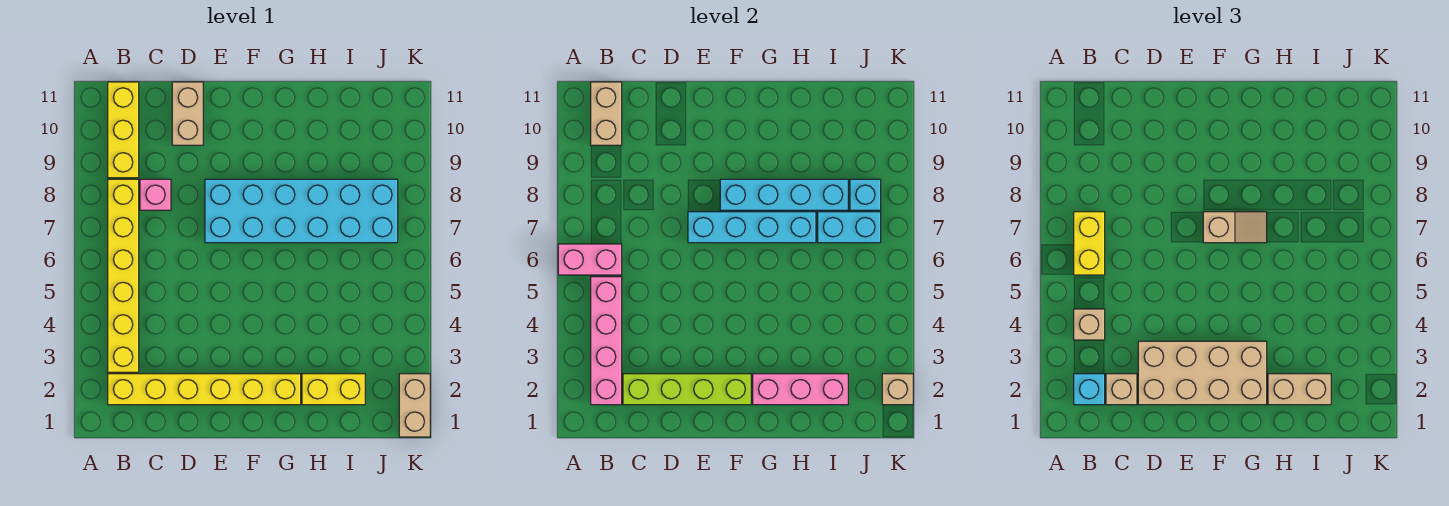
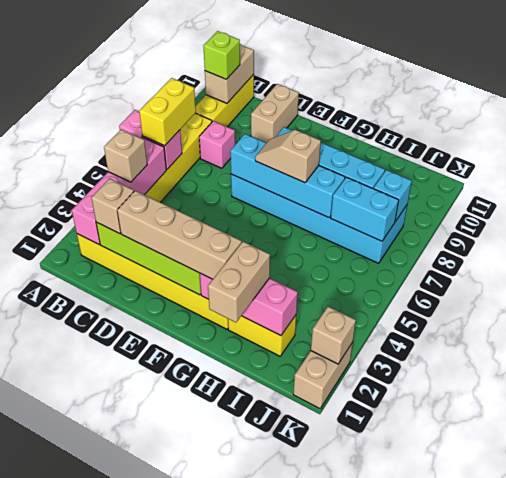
cyan brick B2 level 3 -> none
none -> lime brick B10 level 3
tan brick D2:G3 level 3 -> tan brick D2:G2 level 3
tan slope F7:G7 level 3 top F -> tan slope F7:G7 level 3 top G
tan brick H2:I2 level 3 -> tan brick H1:H2 level 3

